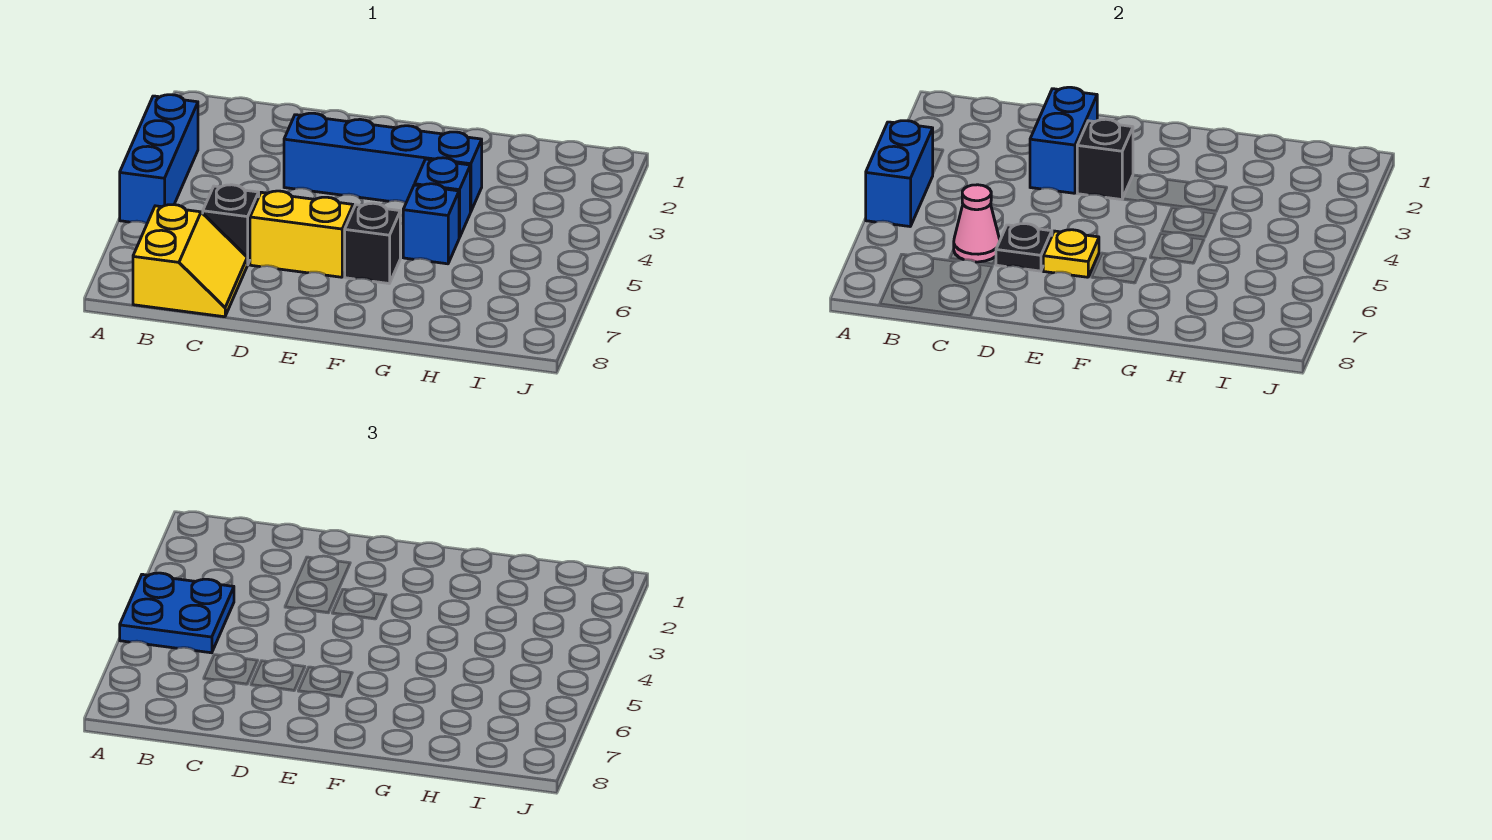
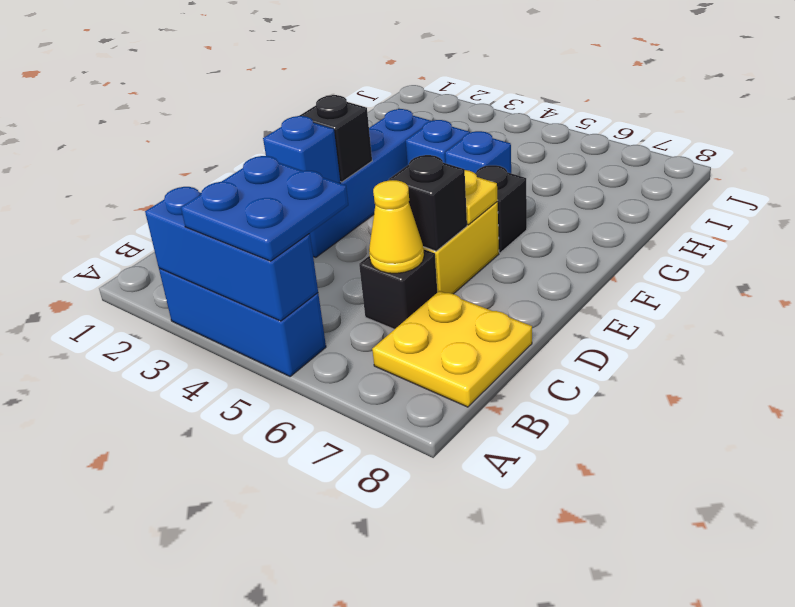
blue brick A4:A5 level 2 -> blue brick A3:A5 level 2
yellow slope B7:C8 level 1 top B -> yellow plate B7:C8 level 1
pink cone C6 level 2 -> yellow cone C6 level 2
blue brick D2:D3 level 2 -> blue brick D3 level 2
black plate D6 level 2 -> black brick D6 level 2

